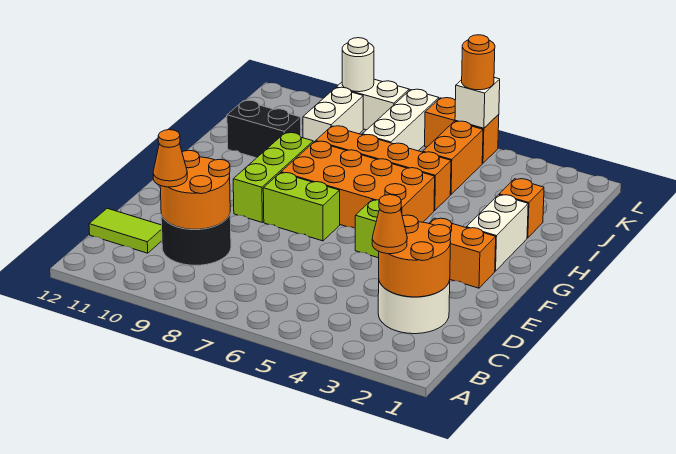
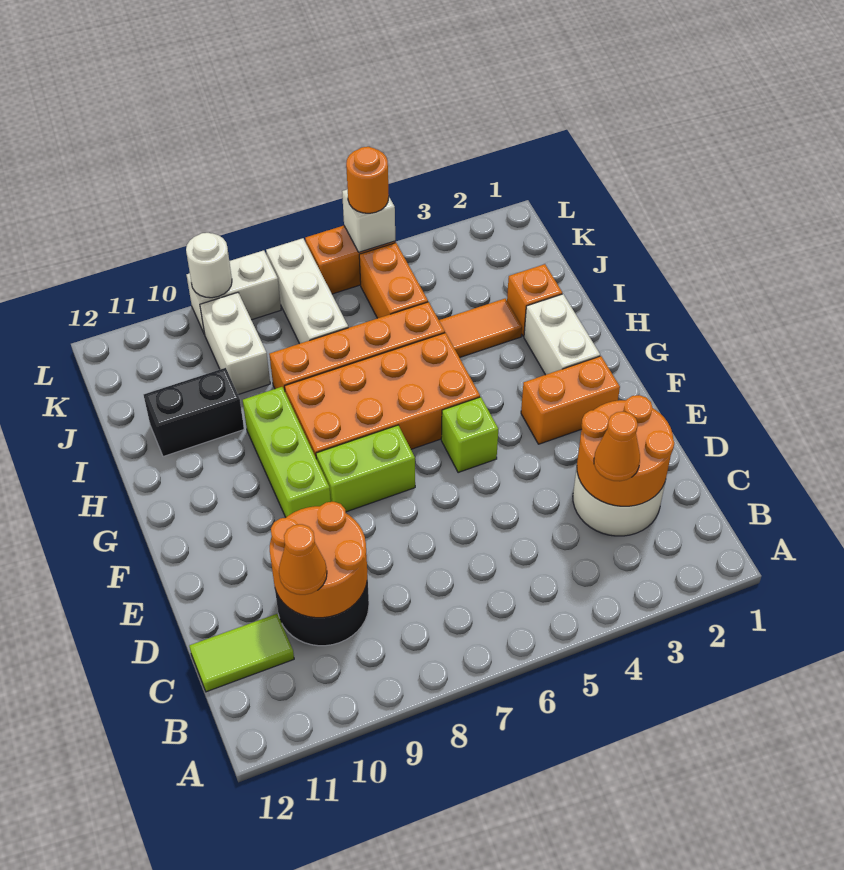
none -> orange tile I3:I4 level 1

